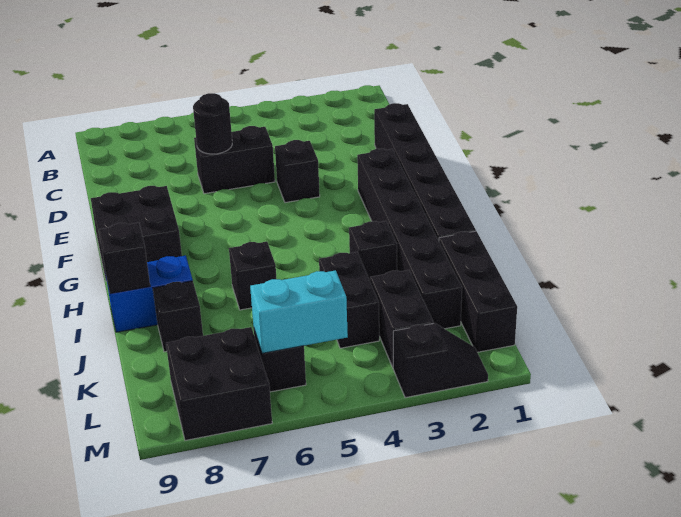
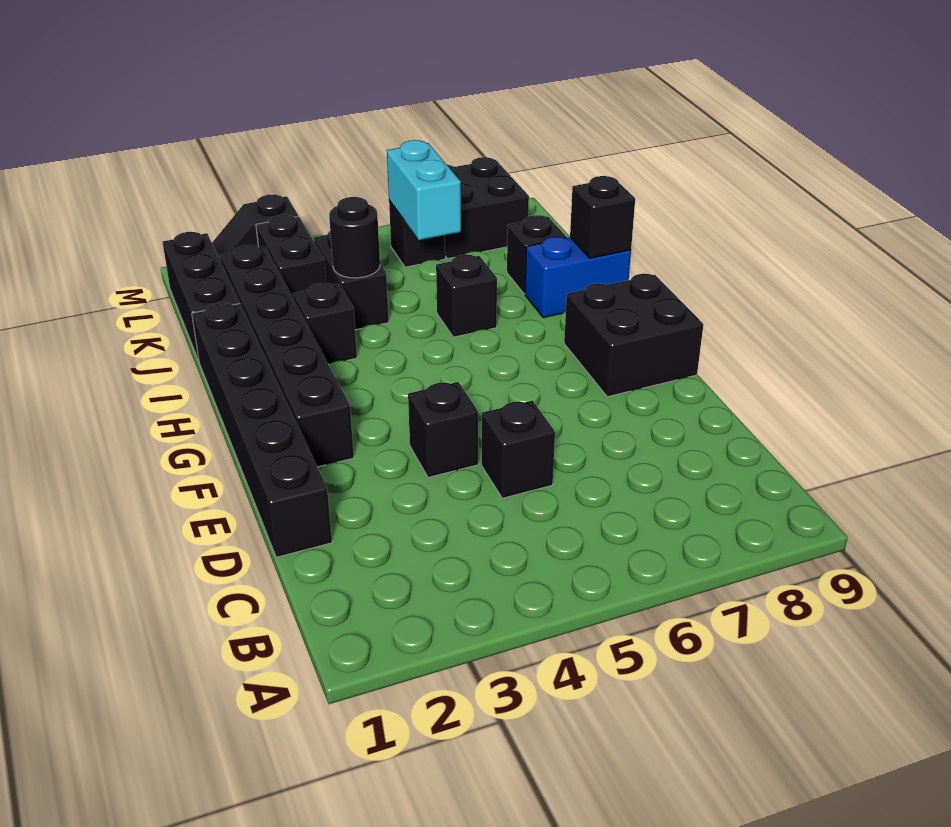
black brick D5:D6 level 1 -> black brick D5 level 1
black round brick D6 level 2 -> black round brick J4 level 2
cyan brick L5:L6 level 2 -> cyan brick K6:L6 level 2

